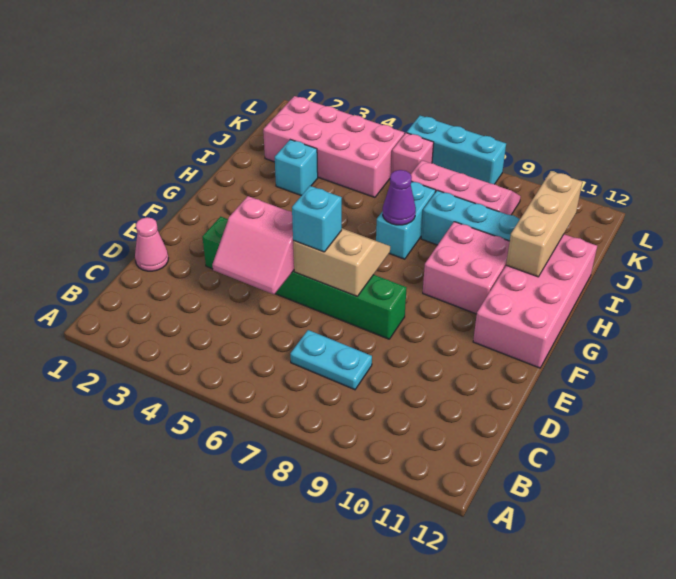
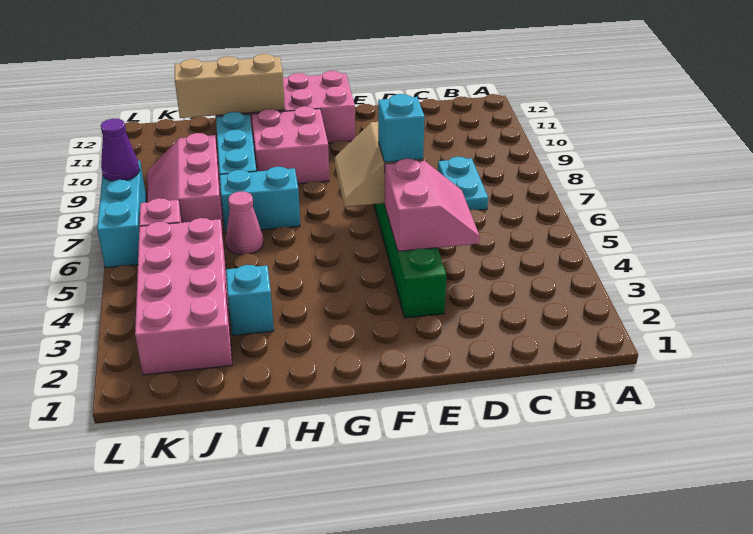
pink cone D1 level 1 -> pink cone I6 level 1
purple cone H7 level 2 -> purple cone L8 level 2

